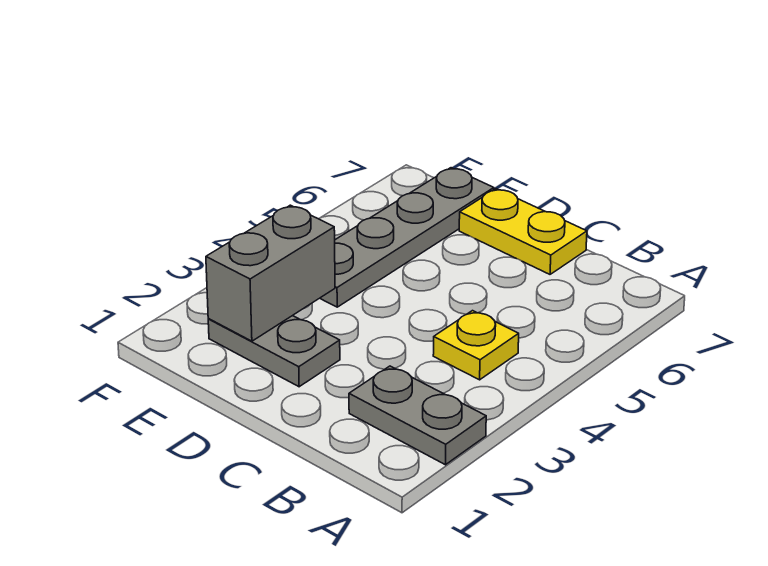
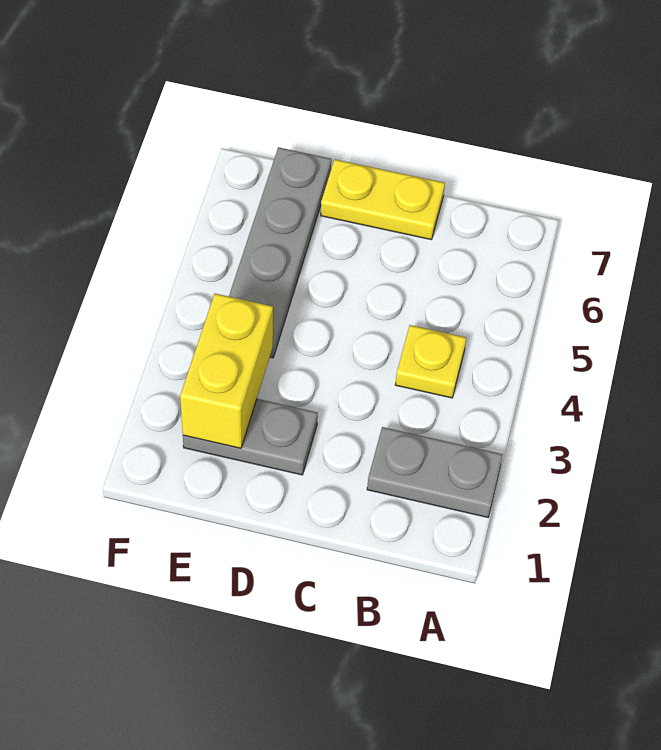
grey brick E2:E3 level 2 -> yellow brick E2:E3 level 2

